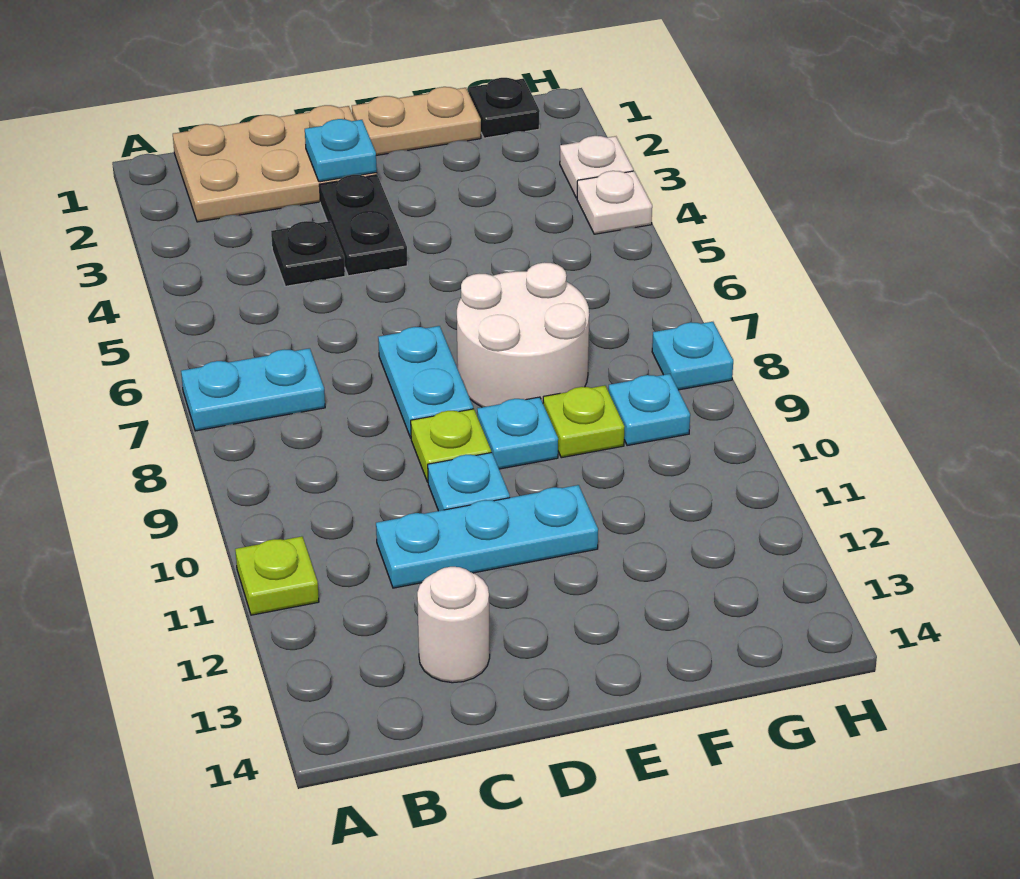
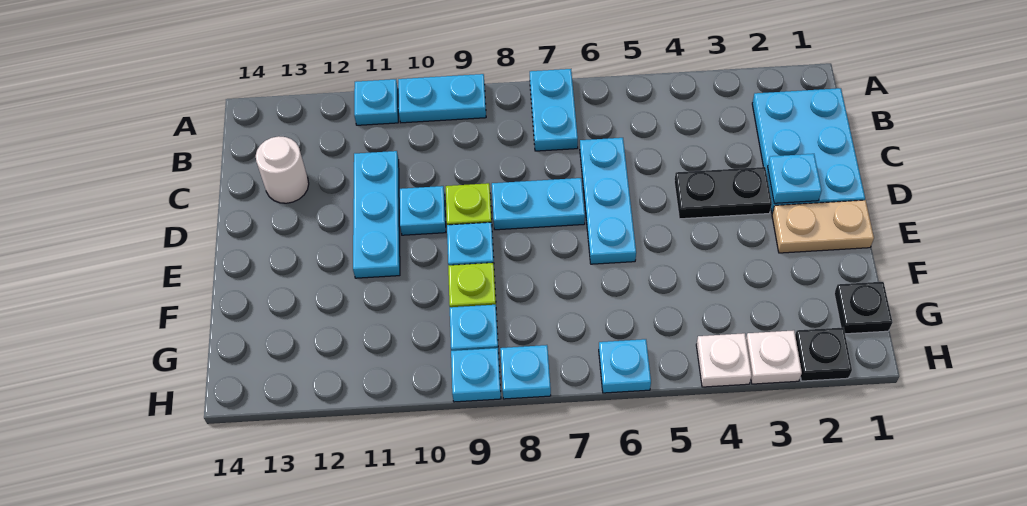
none -> cyan plate A9:A10 level 1
lime plate A11 level 1 -> cyan plate A11 level 1
tan plate B1:D2 level 1 -> cyan plate B1:D2 level 1
black plate C4 level 1 -> black plate H2 level 1
none -> cyan plate C6:E6 level 1
tan plate E1:F1 level 1 -> tan plate E1:E2 level 1
white round brick E7:F8 level 1 -> none
none -> cyan plate H6 level 1
none -> cyan plate H9 level 1

